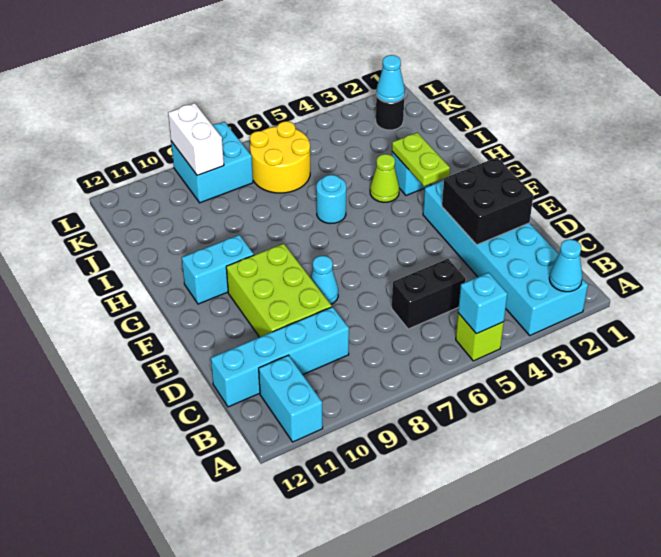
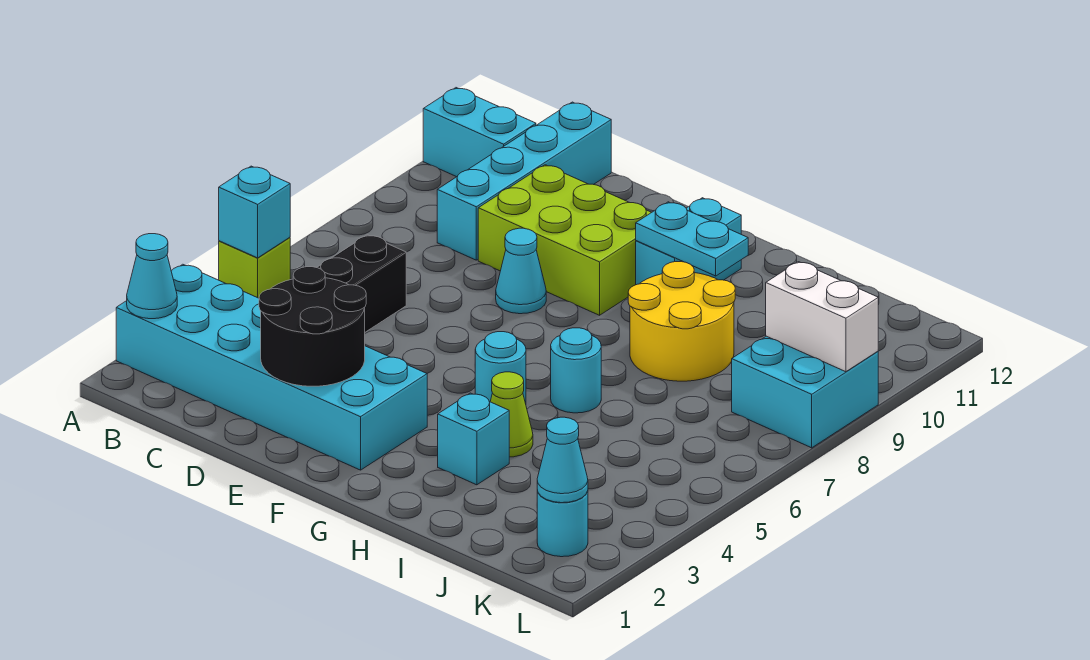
black brick D2:E3 level 2 -> black round brick D2:E3 level 2
lime plate G3:H3 level 2 -> none
none -> cyan round brick G5 level 1
none -> cyan plate G10:H10 level 2
yellow round brick J6:K7 level 1 -> yellow round brick H8:I9 level 1
black round brick K2 level 1 -> cyan round brick K2 level 1

